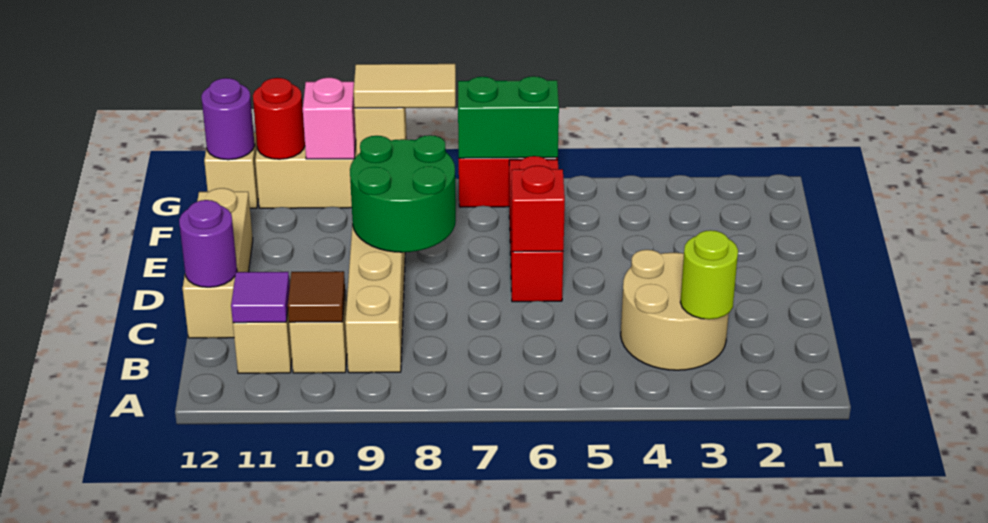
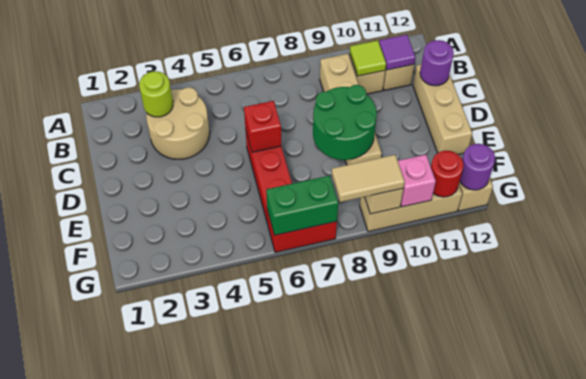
brown tile B10 level 2 -> lime tile B10 level 2

